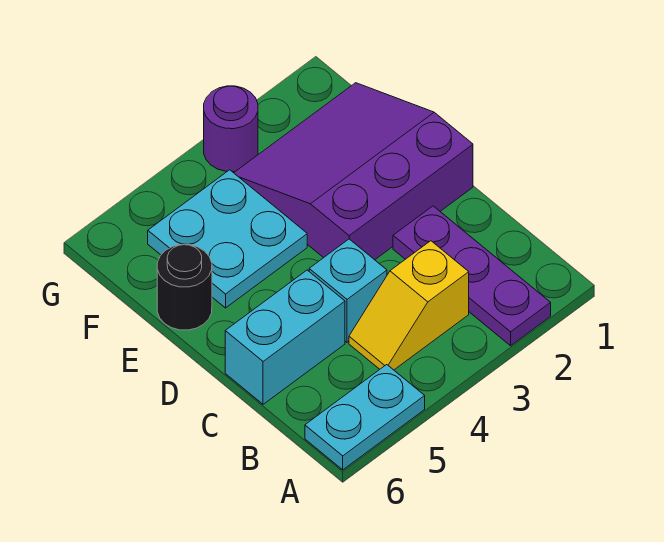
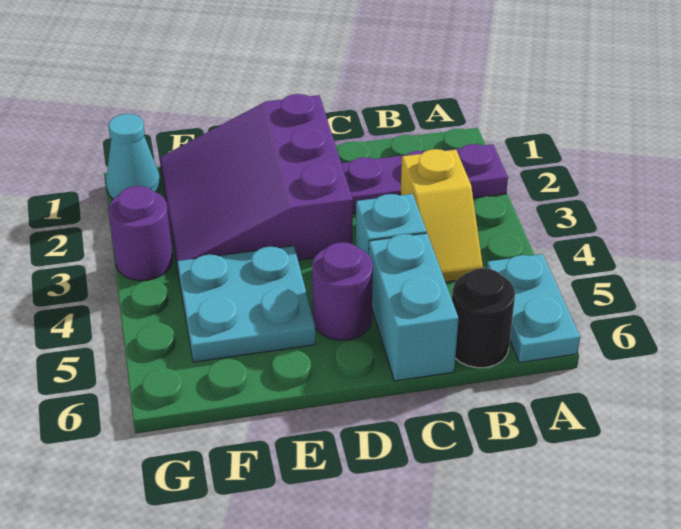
none -> purple round brick D5 level 1
black round brick E6 level 1 -> black round brick B6 level 1
none -> cyan cone G1 level 1

